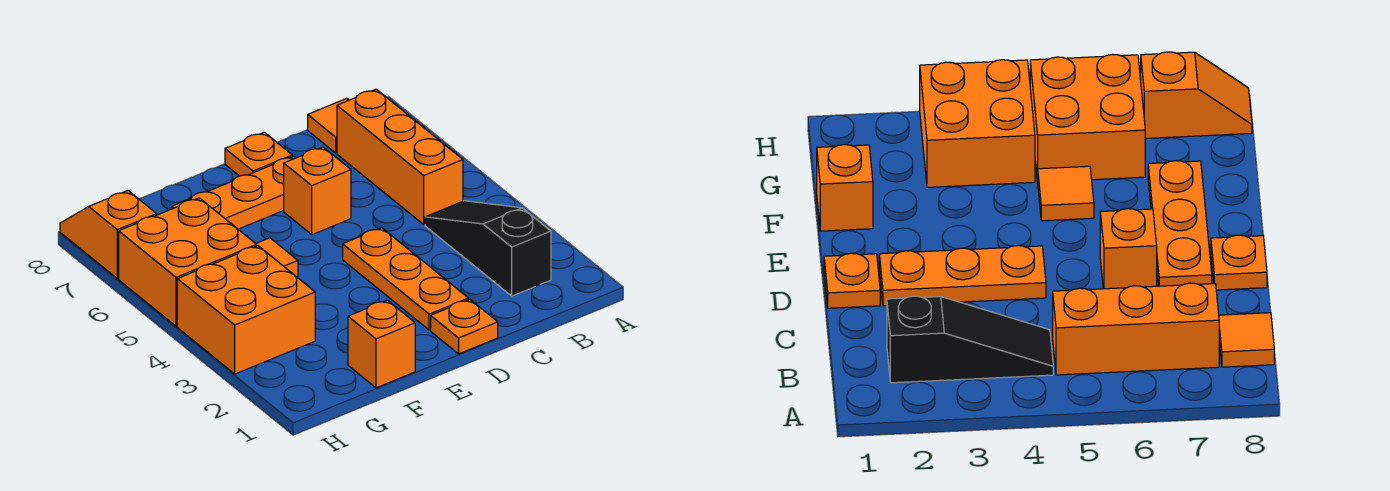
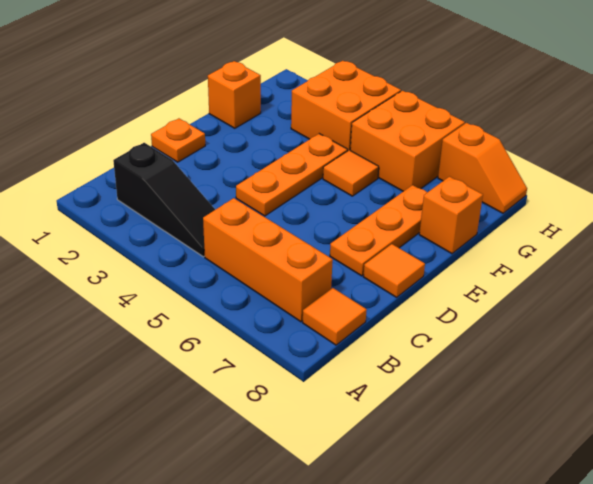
orange plate D2:D4 level 1 -> orange plate D4:F4 level 1
orange brick D6 level 1 -> orange brick F8 level 1
orange plate D8 level 1 -> orange tile D8 level 1

